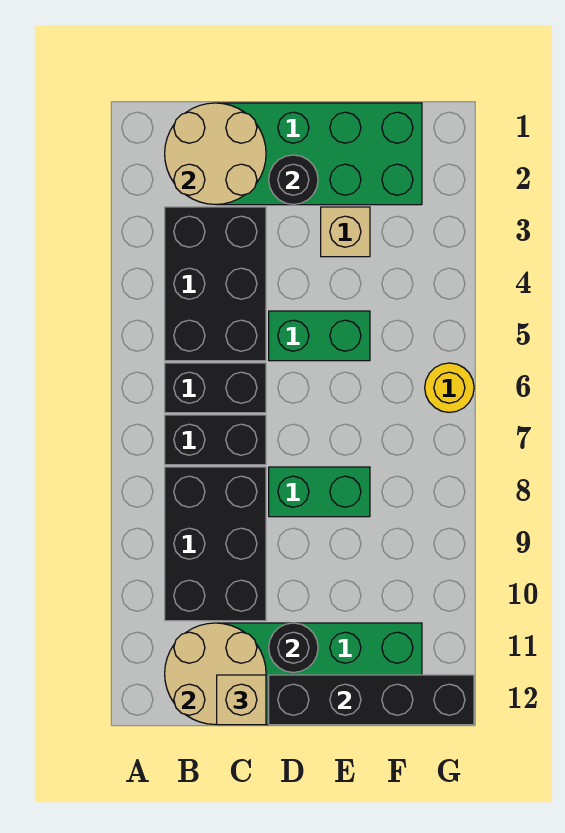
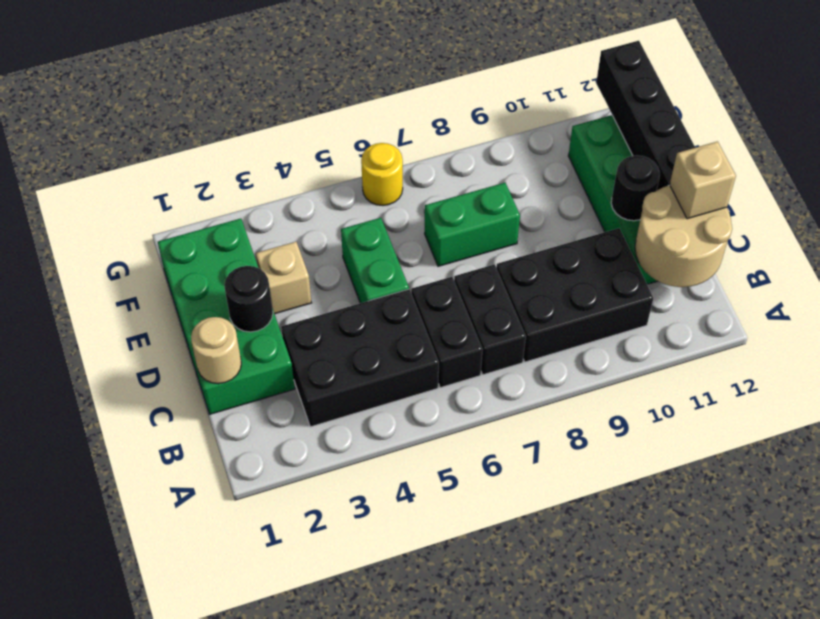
tan round brick B1:C2 level 2 -> tan round brick C1 level 2
green brick D8:E8 level 1 -> green brick E7:E8 level 1

